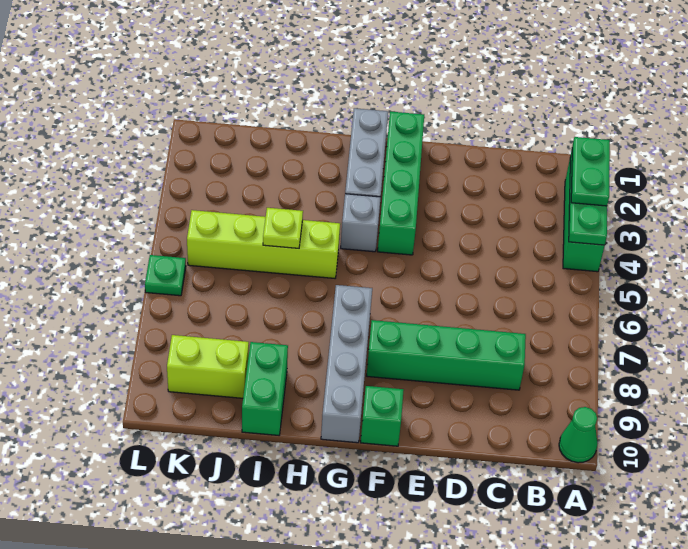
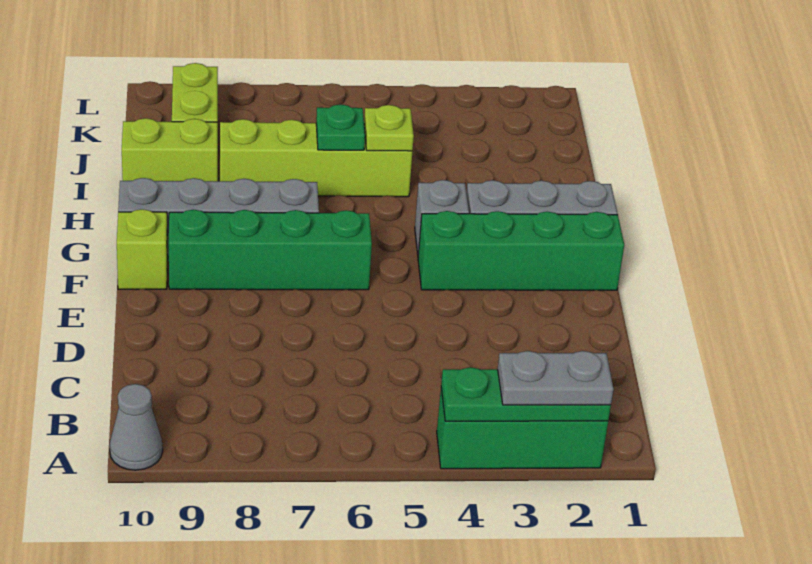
green plate A2:A3 level 3 -> grey plate A2:A3 level 3
green cone A10 level 1 -> grey cone A10 level 1
green brick C8:F8 level 1 -> green brick F6:F9 level 1
green brick F10 level 1 -> lime brick F10 level 1
lime brick H5:K5 level 1 -> lime brick I5:I8 level 1
green brick I9:I10 level 1 -> lime brick I9:I10 level 1
green plate L6 level 1 -> green plate I6 level 2

